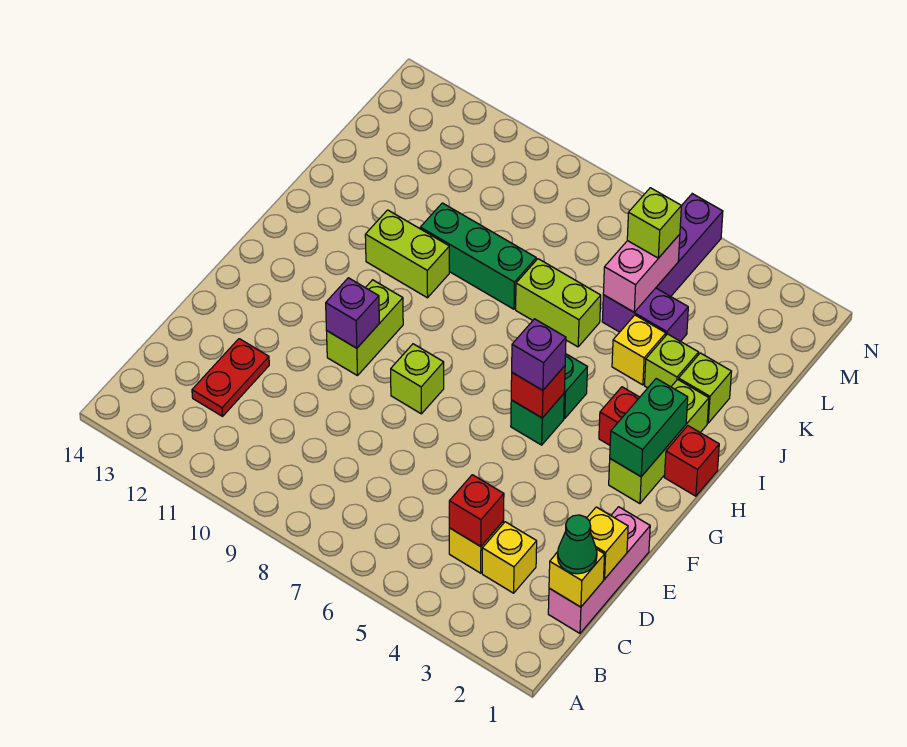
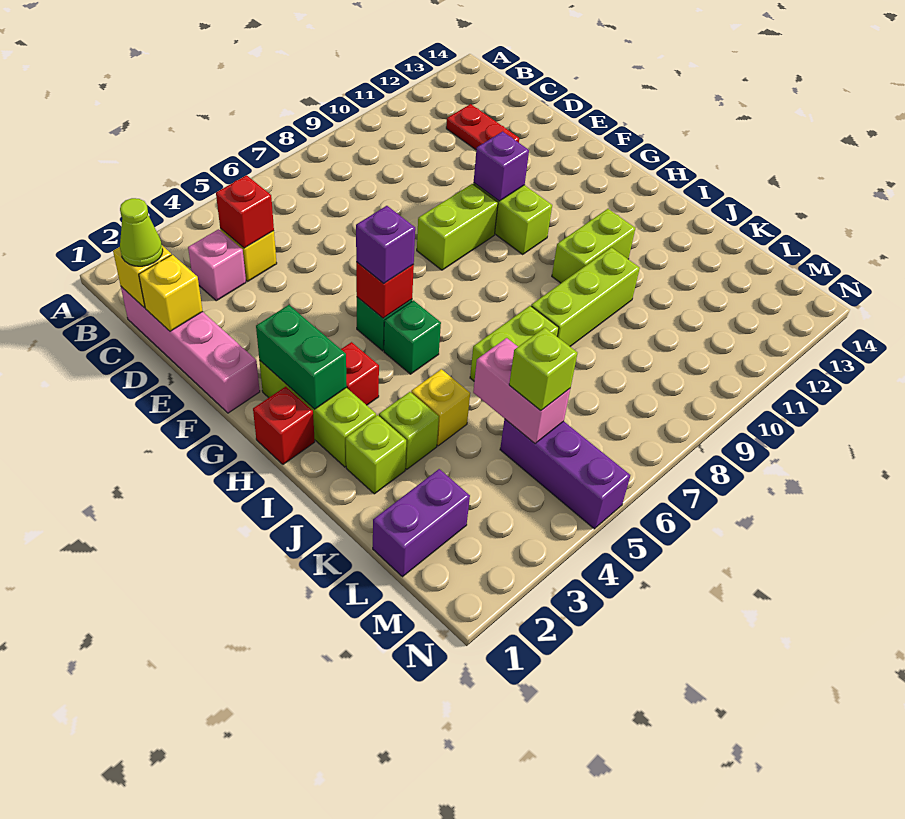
pink brick C1:E1 level 1 -> pink brick C1:F1 level 1
green cone C1 level 3 -> lime cone C1 level 3
yellow brick C3 level 1 -> pink brick C3 level 1
lime brick F8 level 1 -> lime brick F8:F9 level 1
green brick J8:J10 level 1 -> lime brick J8:J10 level 1
purple brick K4:K5 level 1 -> purple brick L1:L2 level 1

